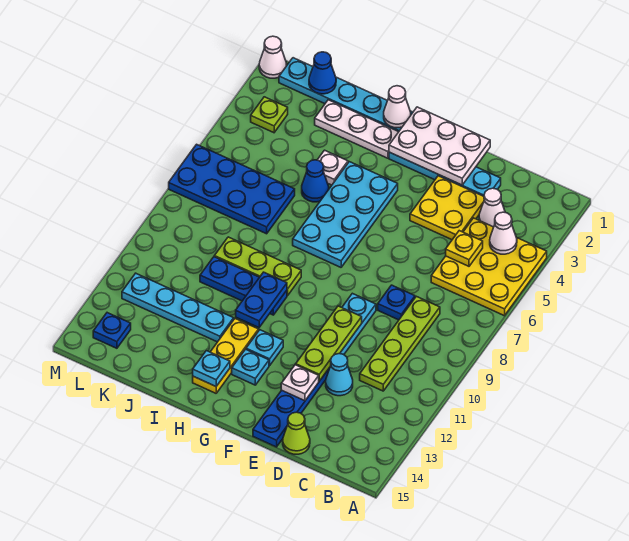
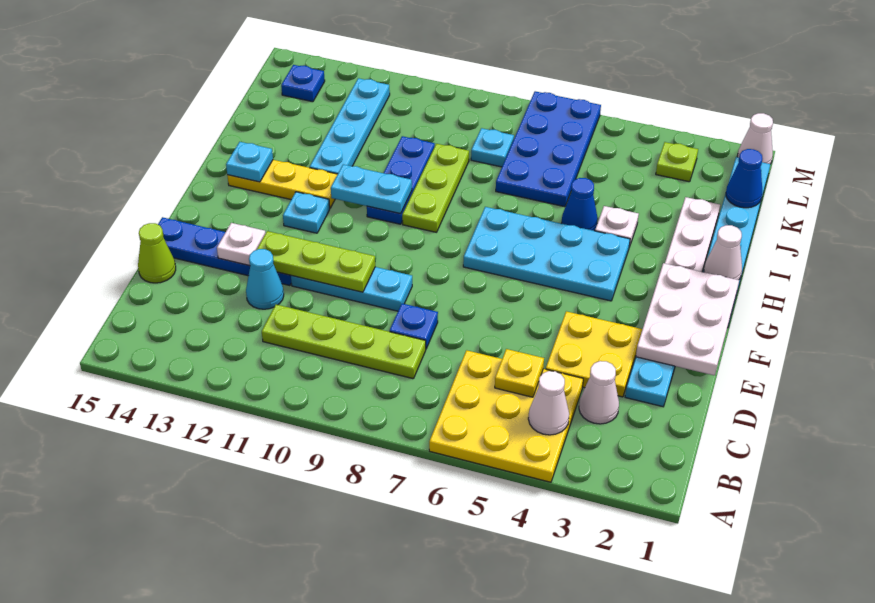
cyan plate G13 level 1 -> cyan plate K8 level 1
blue plate H10:H11 level 2 -> cyan plate H10:H11 level 2

